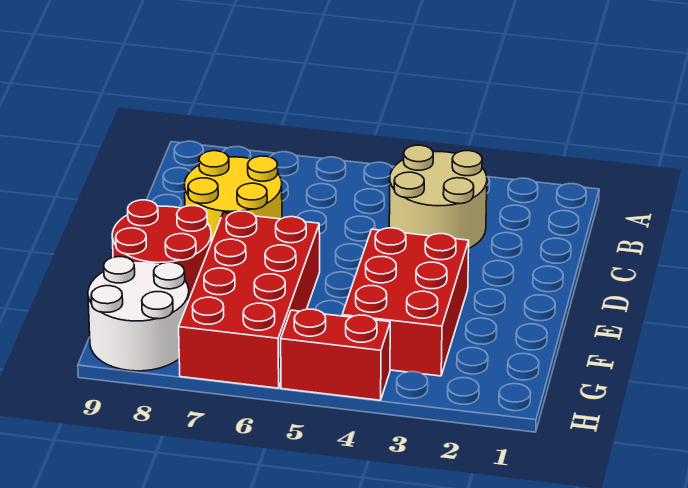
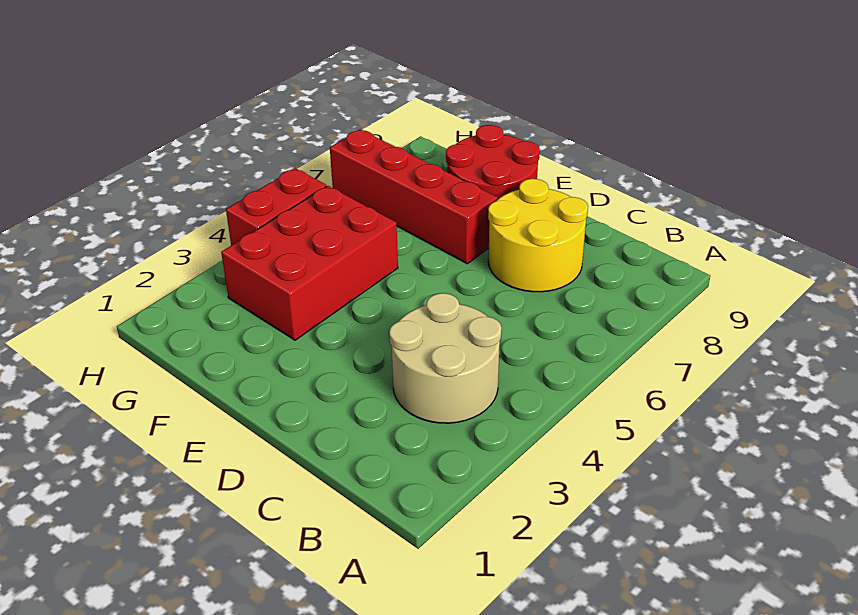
red brick E3:G4 level 1 -> red brick F3:G5 level 1
red brick E6:H7 level 1 -> red brick E7:H7 level 1
white round brick G8:H9 level 1 -> none

